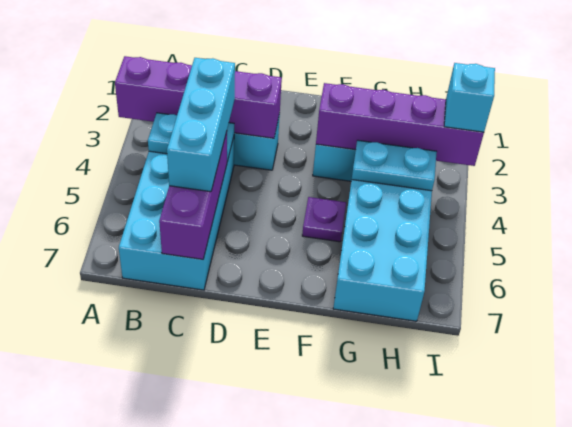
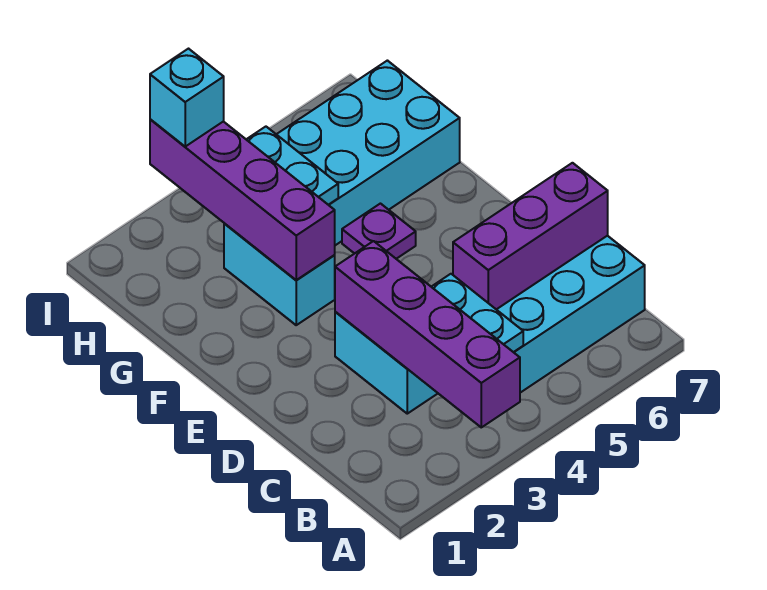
cyan brick C4:C6 level 3 -> none

